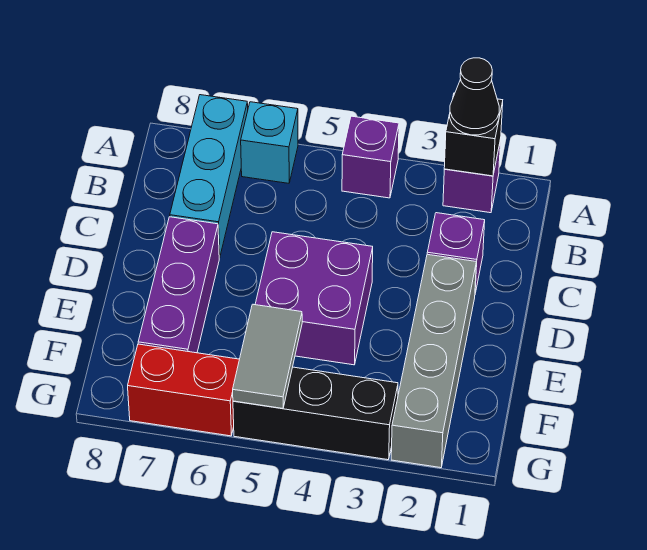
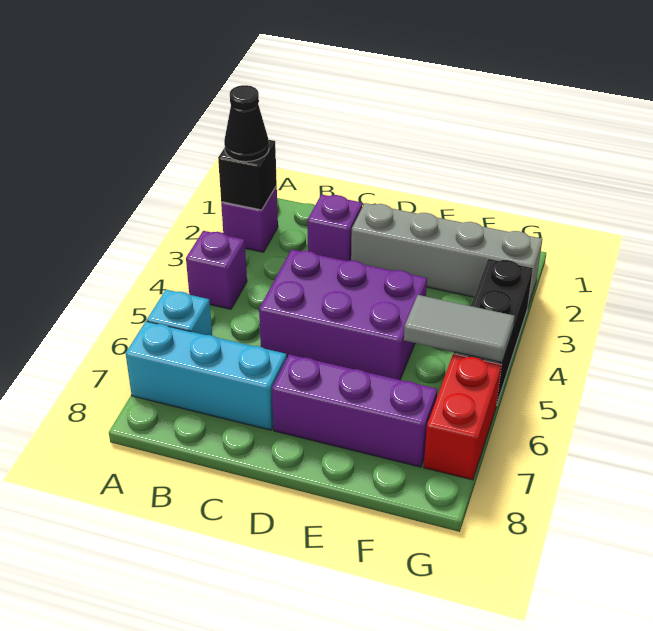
purple brick D4:E5 level 1 -> purple brick C4:E5 level 1

